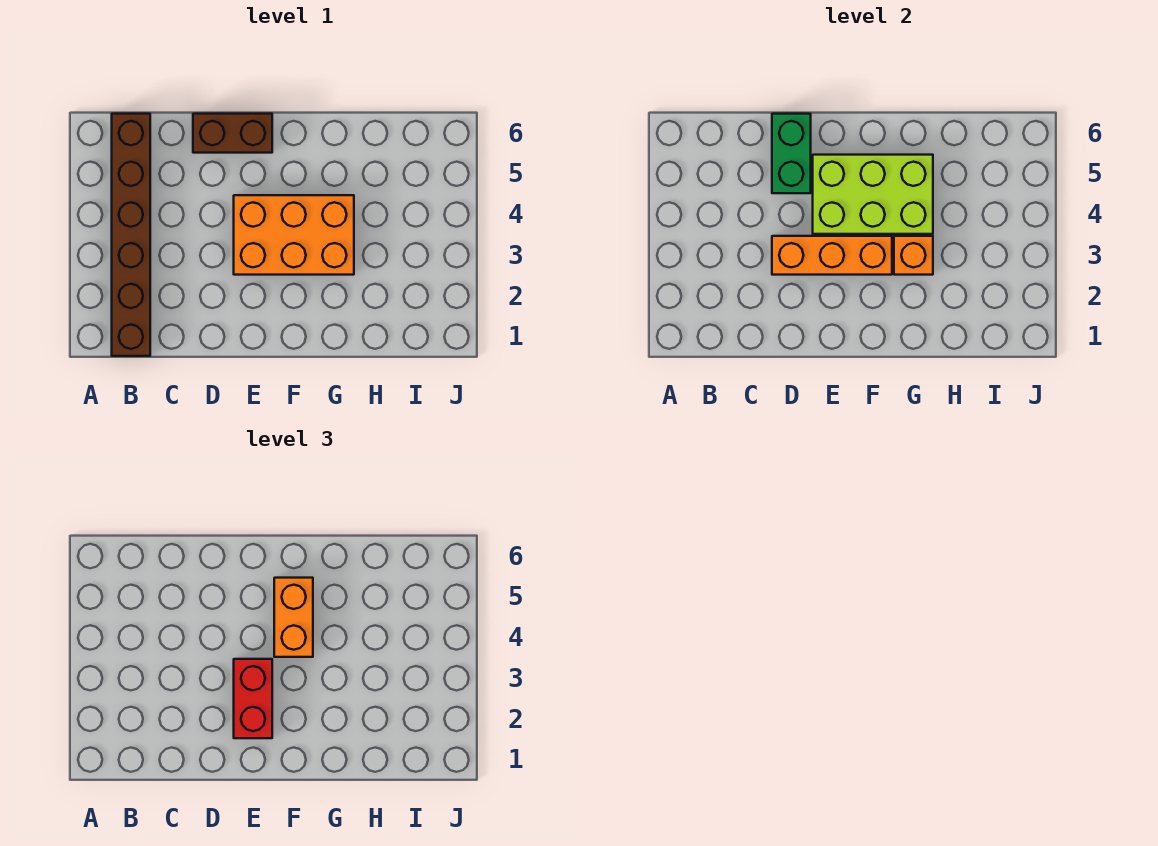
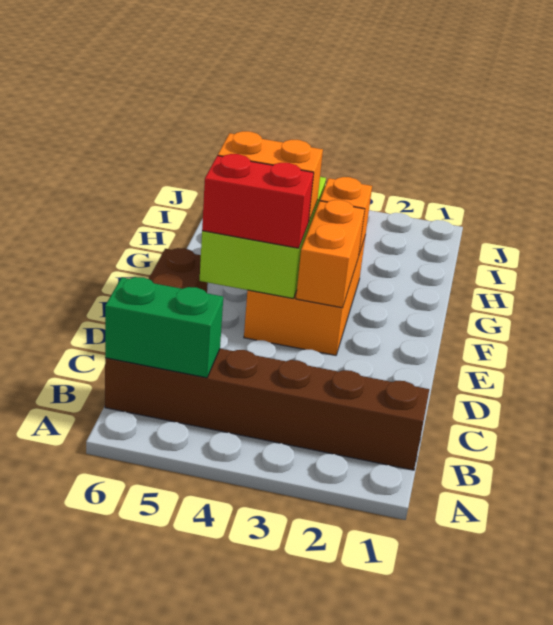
orange brick D3:F3 level 2 -> orange brick E3:F3 level 2
green brick D5:D6 level 2 -> green brick B5:B6 level 2
red brick E2:E3 level 3 -> red brick E4:E5 level 3

